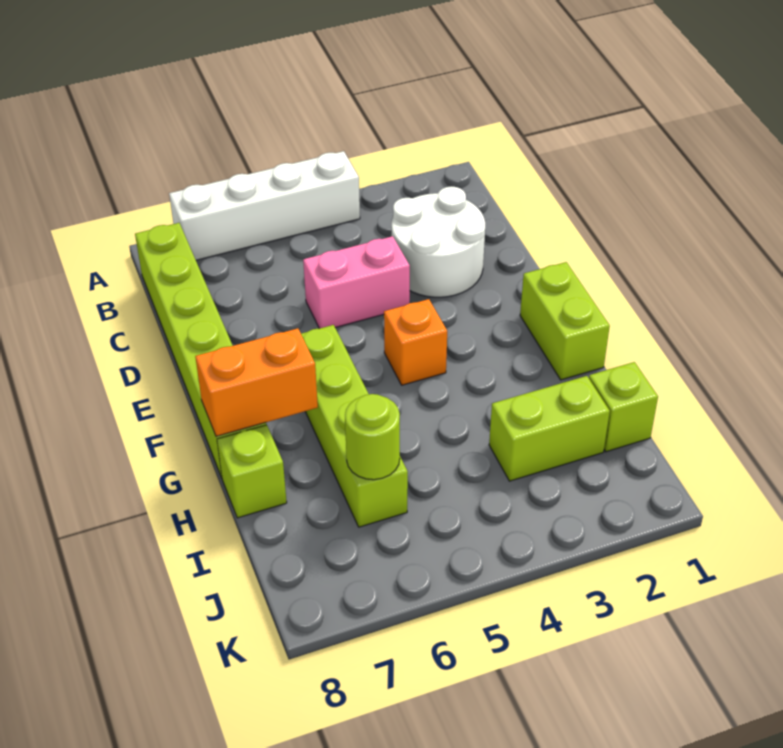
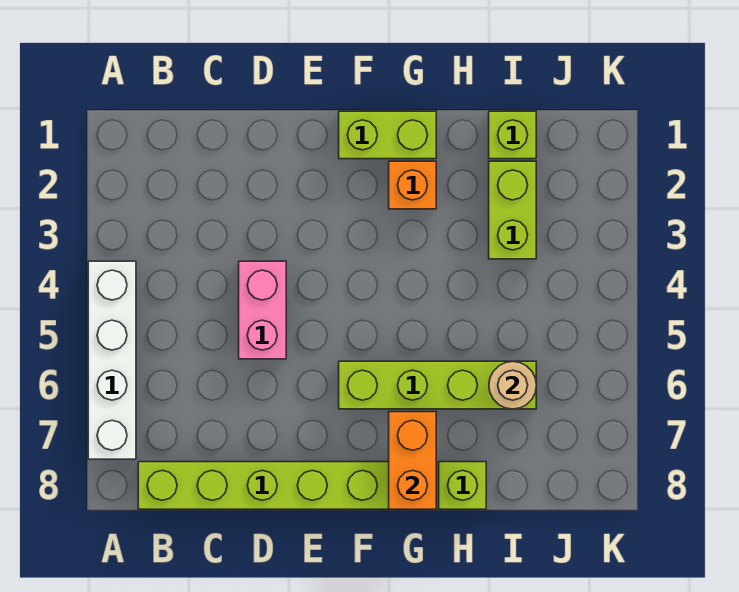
white round brick C2:D3 level 1 -> none
orange brick F4 level 1 -> orange brick G2 level 1
lime round brick I6 level 2 -> tan round brick I6 level 2

